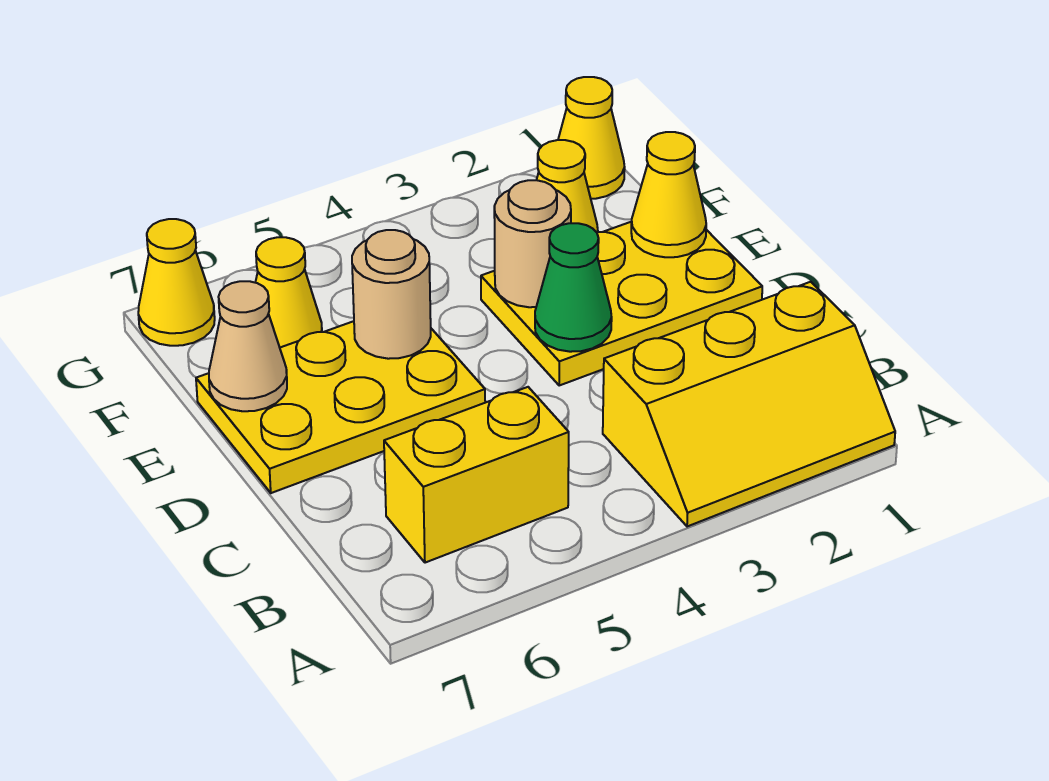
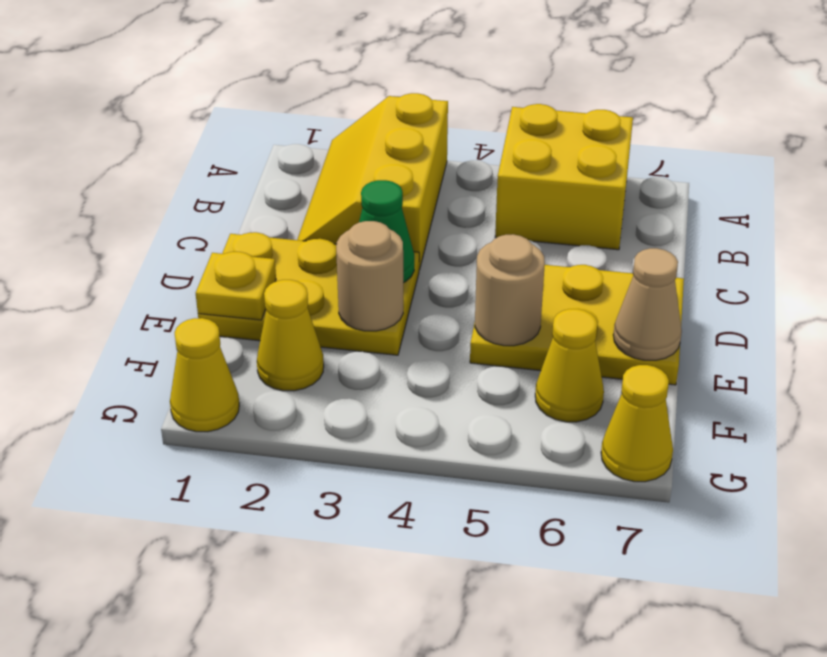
yellow slope A1:B3 level 1 top B -> yellow slope A2:C3 level 1 top 3
yellow brick B5:B6 level 1 -> yellow brick A5:B6 level 1
yellow cone E1 level 2 -> yellow plate E1 level 2

